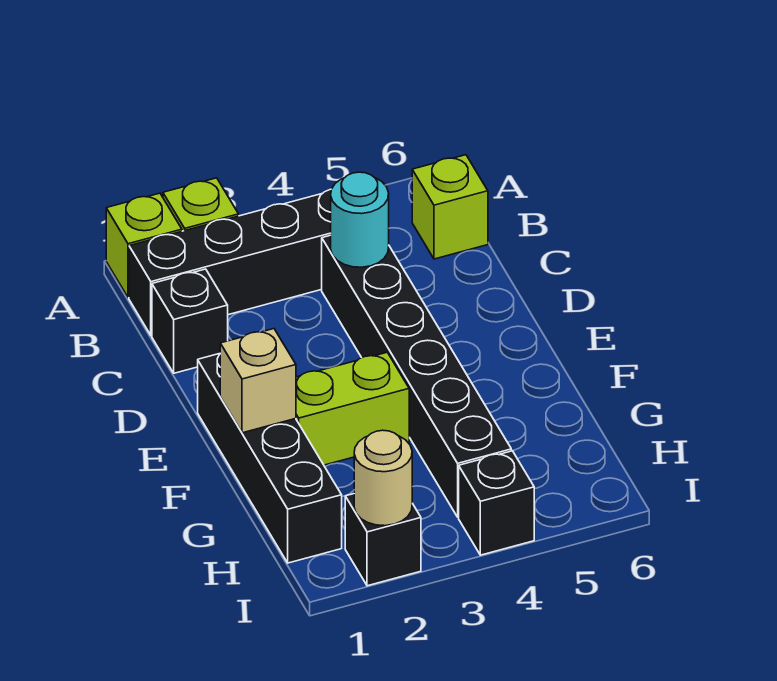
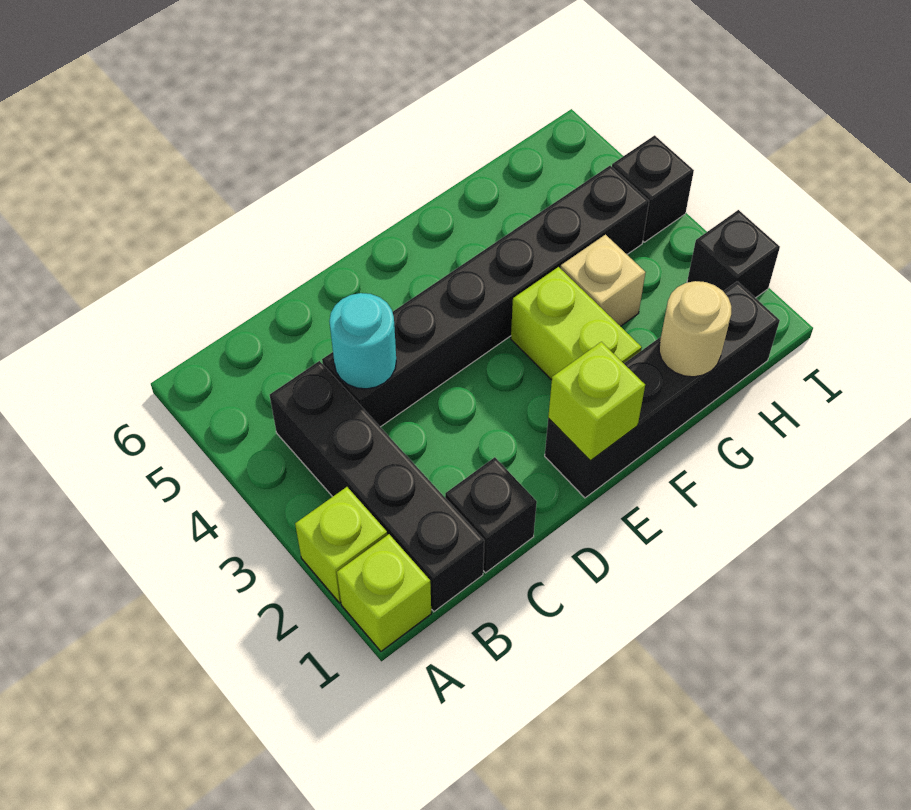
lime brick B6 level 1 -> lime brick E1 level 2
tan brick F1 level 2 -> tan brick G3 level 1
tan round brick I2 level 2 -> tan round brick G1 level 2

